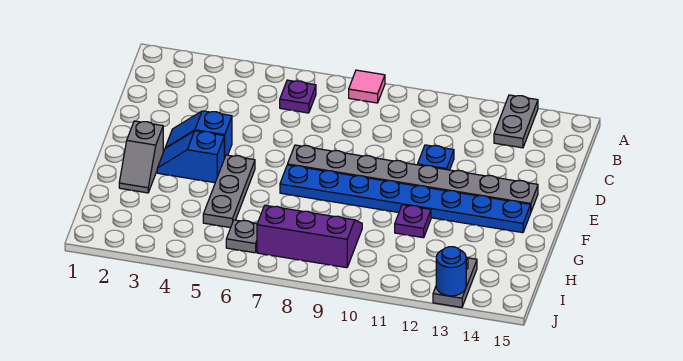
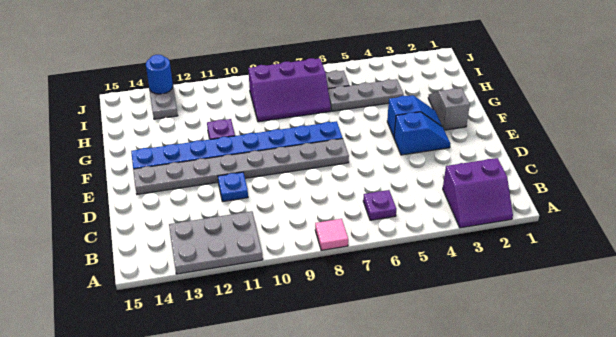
none -> purple slope A2:B3 level 1 top B
grey plate A13:B13 level 1 -> grey plate A11:B13 level 1
grey plate F5:H5 level 1 -> grey plate H4:H6 level 1

